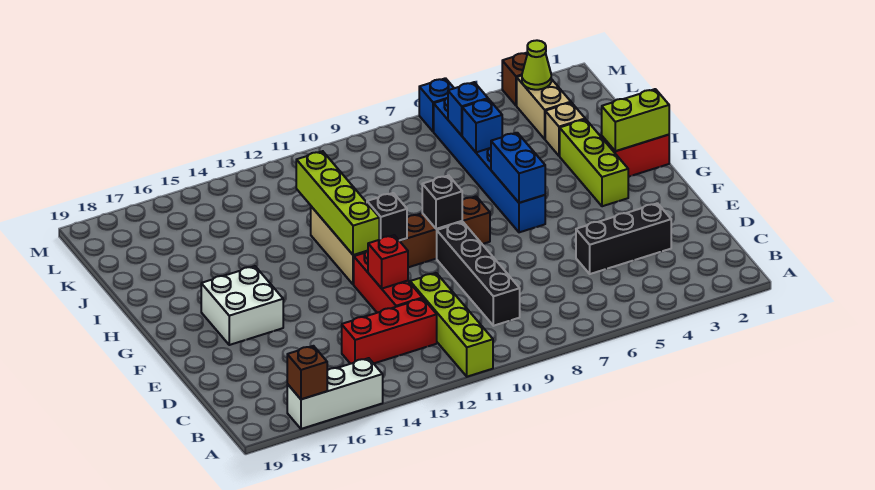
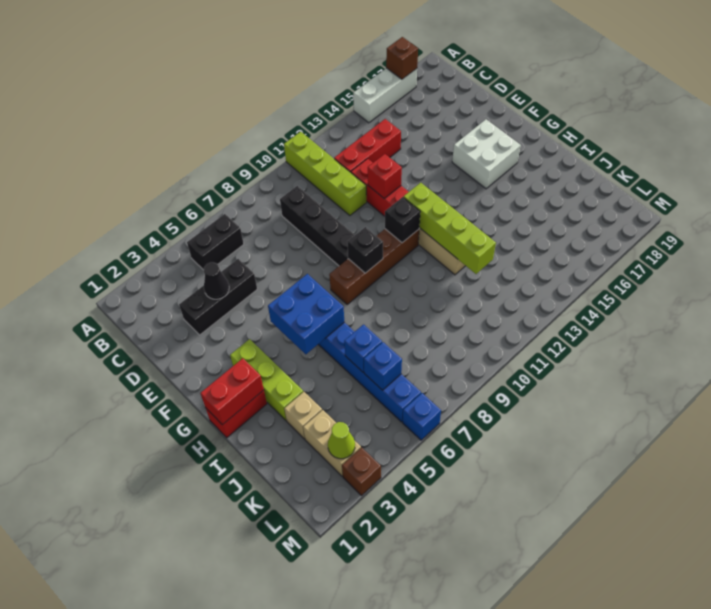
none -> black brick B5:B6 level 1
none -> black cone D4 level 2
blue brick G6:H6 level 2 -> blue brick G5:H6 level 2
lime brick H1:H2 level 2 -> red brick H1:H2 level 2

